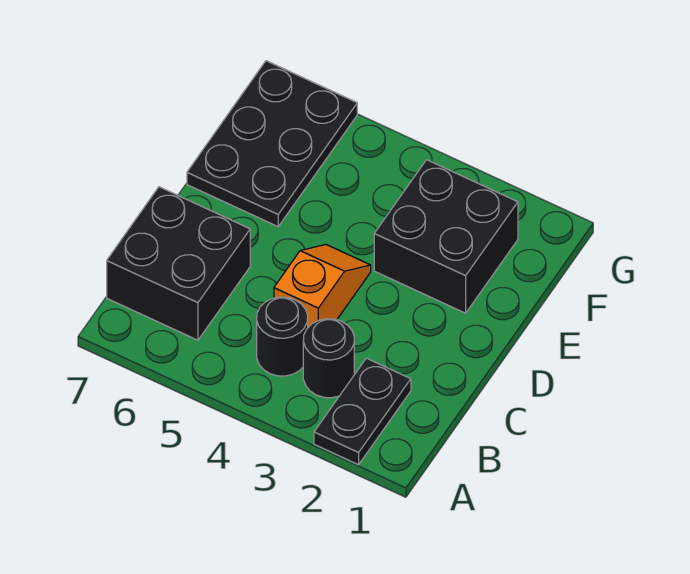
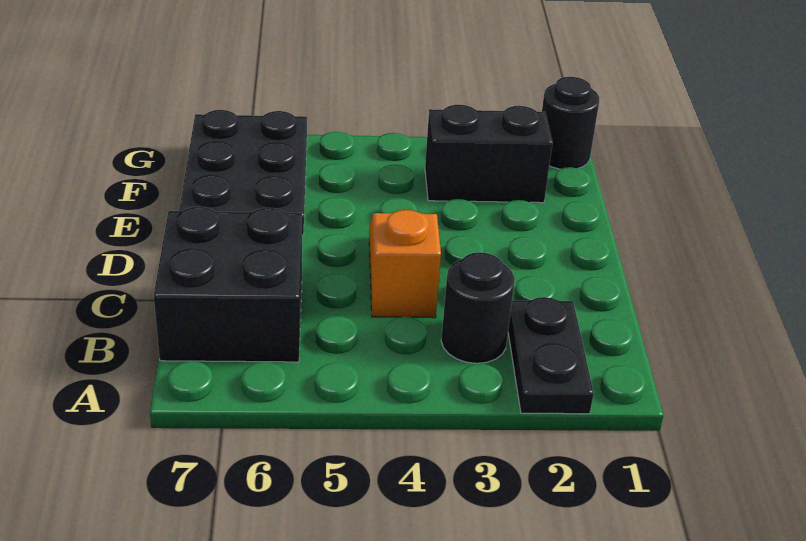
black round brick B4 level 1 -> black round brick G1 level 1
black brick E2:F3 level 1 -> black brick F2:F3 level 1

